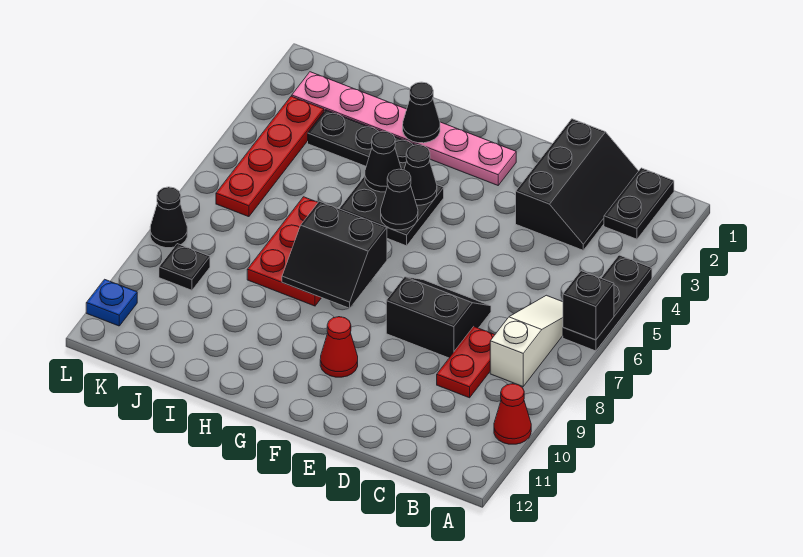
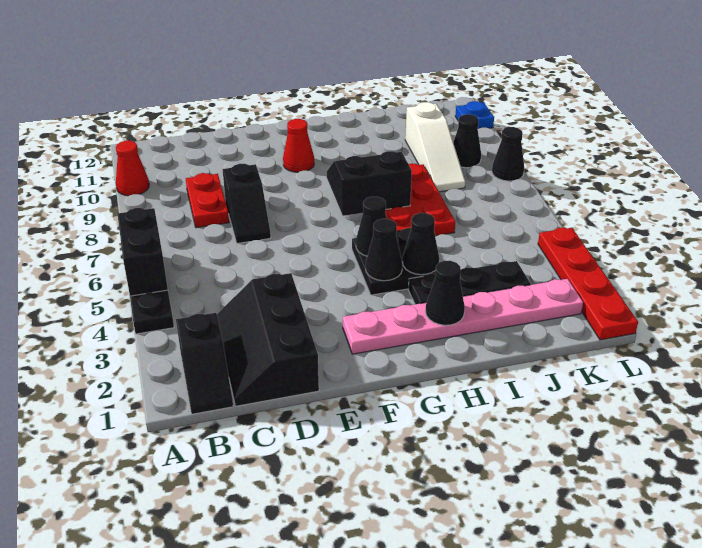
black brick A6 level 2 -> black brick A5:A6 level 2
black plate B1:B2 level 1 -> black slope B1:B2 level 1 top 2
white slope B6:B8 level 1 top 8 -> white slope J8:J10 level 1 top 10
black slope D7:E8 level 1 top 8 -> black slope D7:D8 level 1 top 8
red plate K3:K6 level 1 -> red plate L1:L4 level 1
black plate K9 level 1 -> black cone K9 level 1

